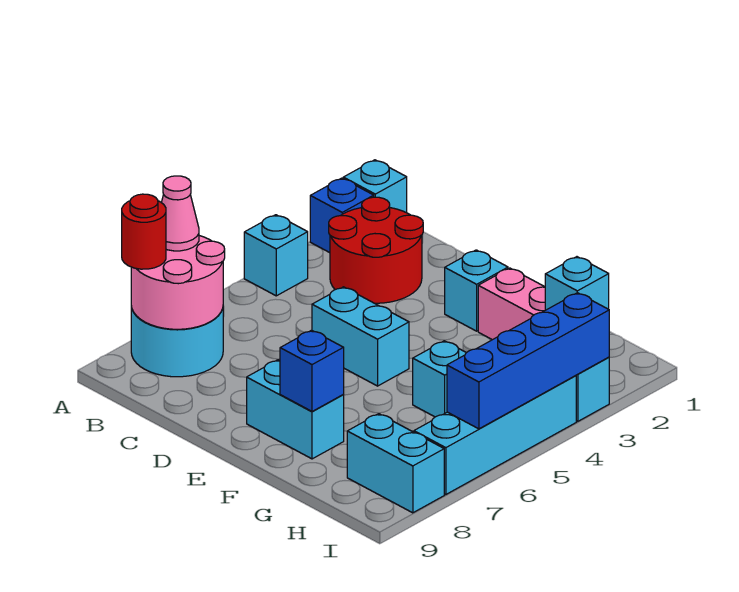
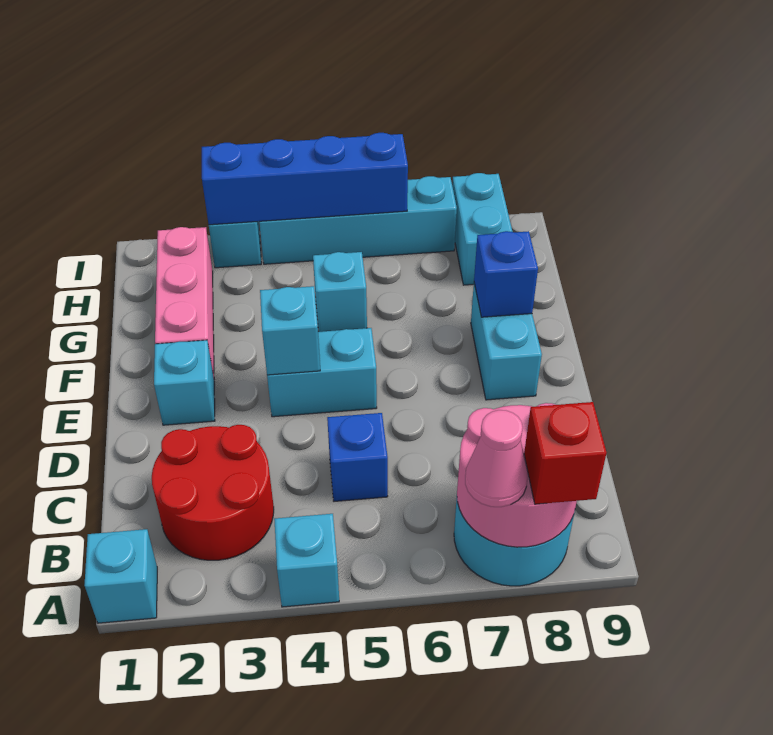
blue brick A2 level 1 -> blue brick C5 level 1
red round brick A8 level 3 -> red brick A8 level 3
cyan brick D5:E5 level 1 -> cyan brick E4:E5 level 1
cyan brick H2 level 2 -> cyan brick E4 level 2

